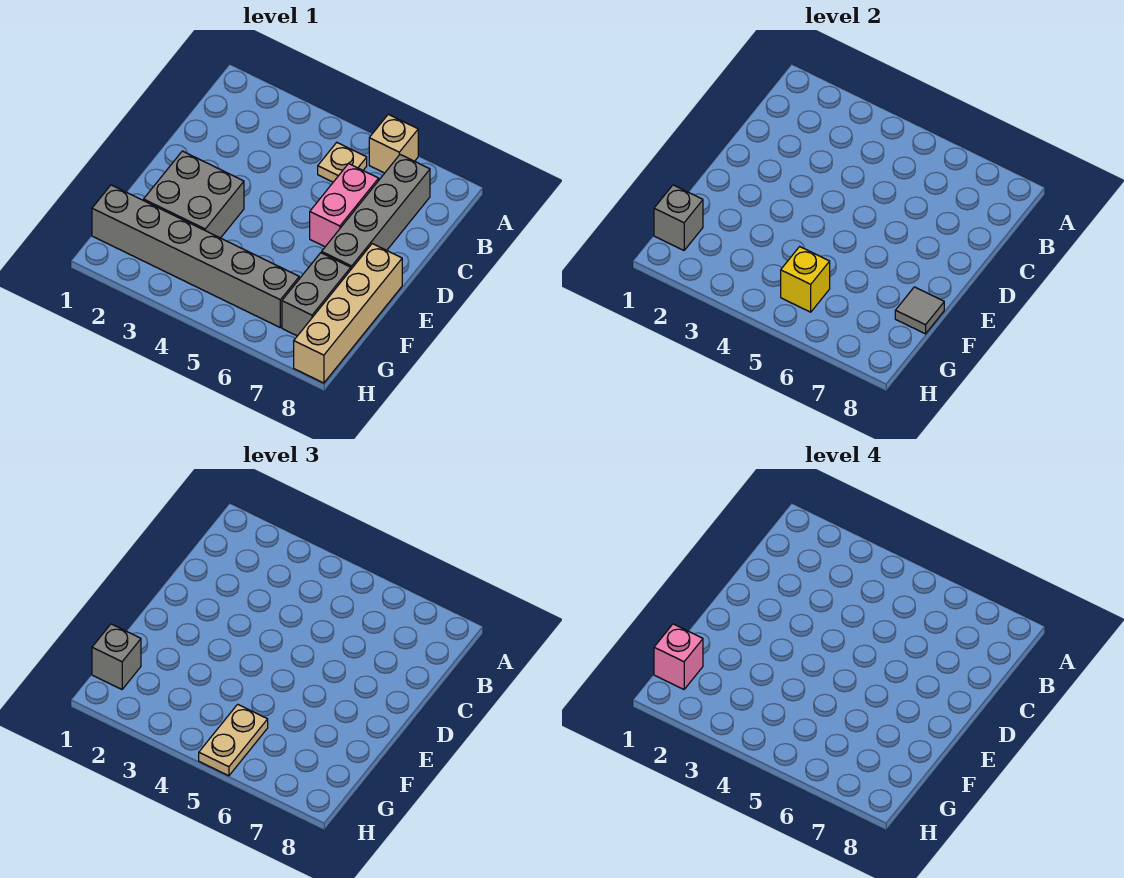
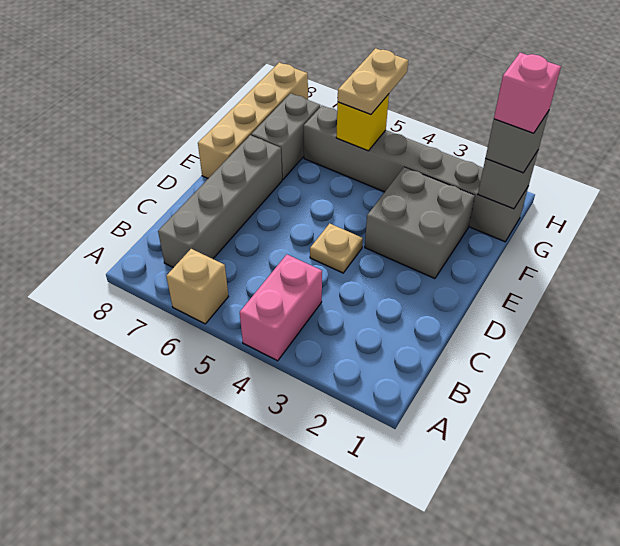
tan plate B5 level 1 -> tan plate D4 level 1
pink brick C6:D6 level 1 -> pink brick A4:B4 level 1
grey tile F8 level 2 -> none

